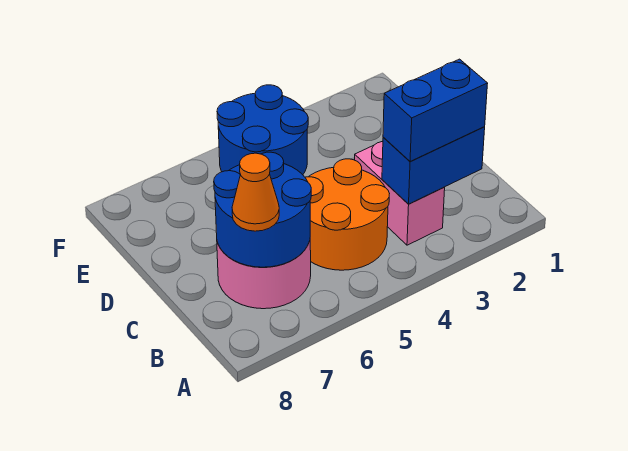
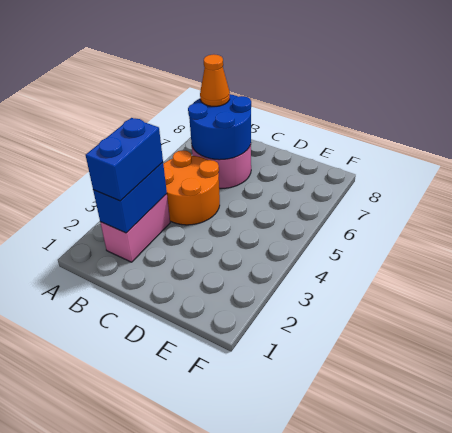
pink brick B3:C3 level 1 -> pink brick B2:B3 level 1
blue round brick E4:F5 level 1 -> none

